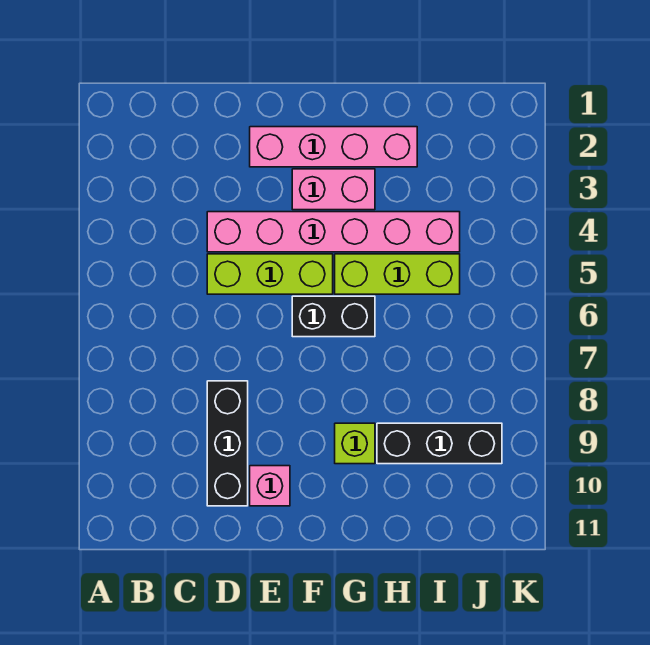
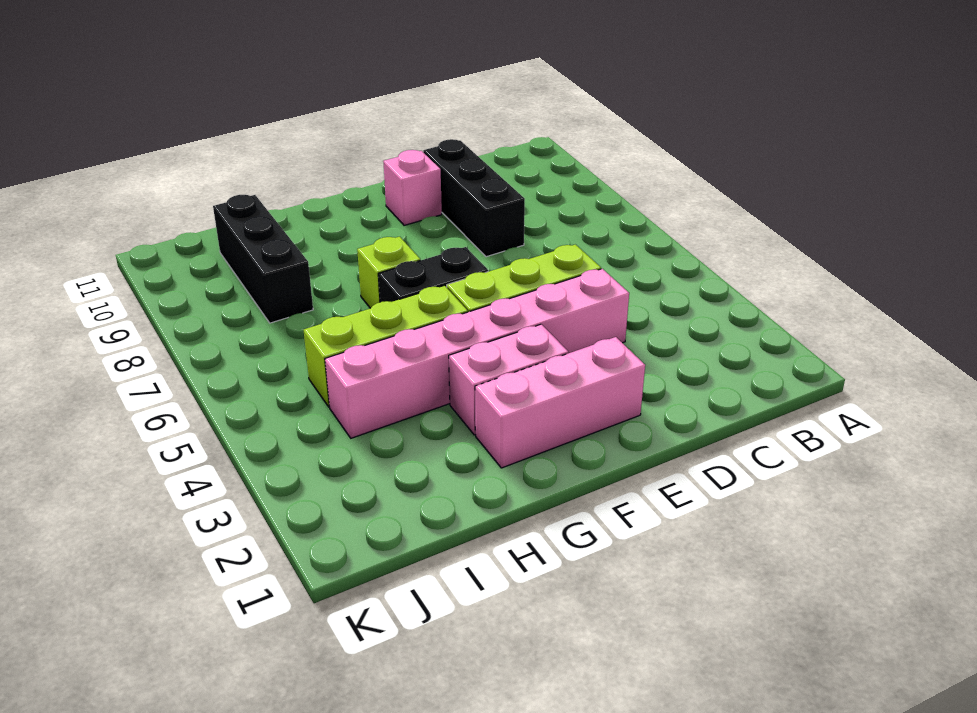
pink brick E2:H2 level 1 -> pink brick E2:G2 level 1
lime brick G9 level 1 -> lime brick G7 level 1
black brick H9:J9 level 1 -> black brick I8:I10 level 1

